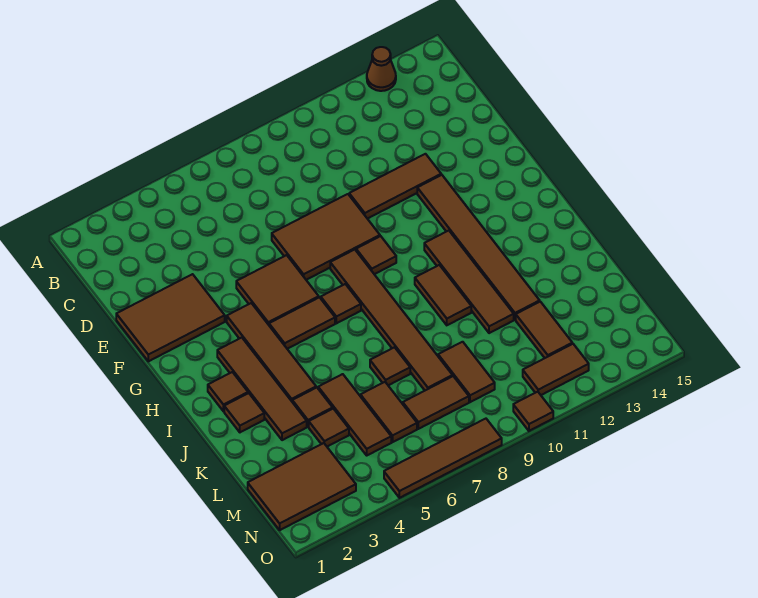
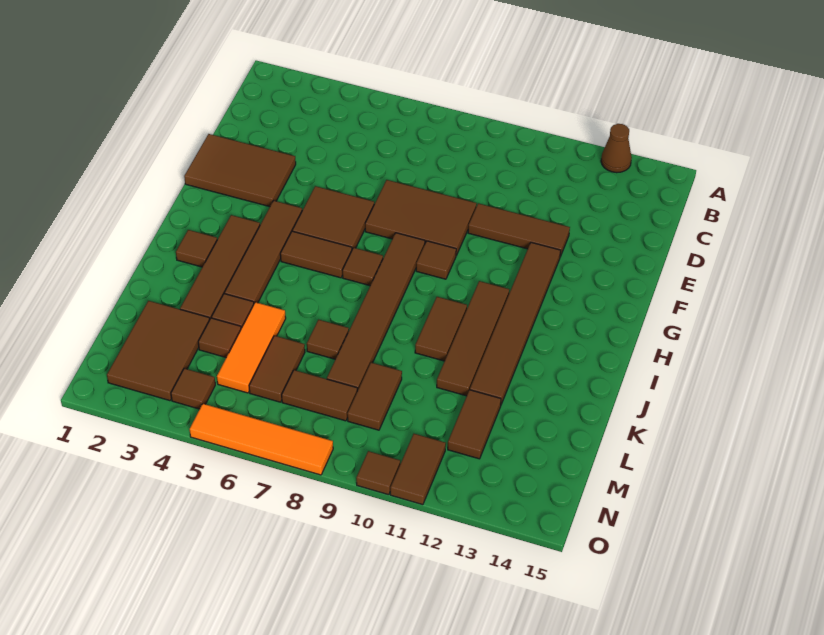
brown tile J2 level 1 -> brown tile N4 level 1
brown tile K5:M5 level 1 -> orange tile K5:M5 level 1
brown tile M1:N3 level 1 -> brown tile L2:N3 level 1
brown tile N11:N12 level 1 -> brown tile N11:O11 level 1
brown tile O5:O8 level 1 -> orange tile O5:O8 level 1

